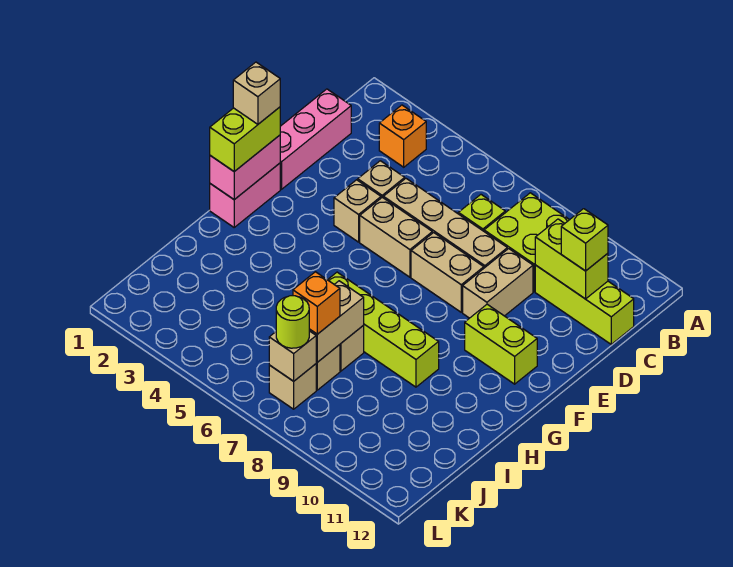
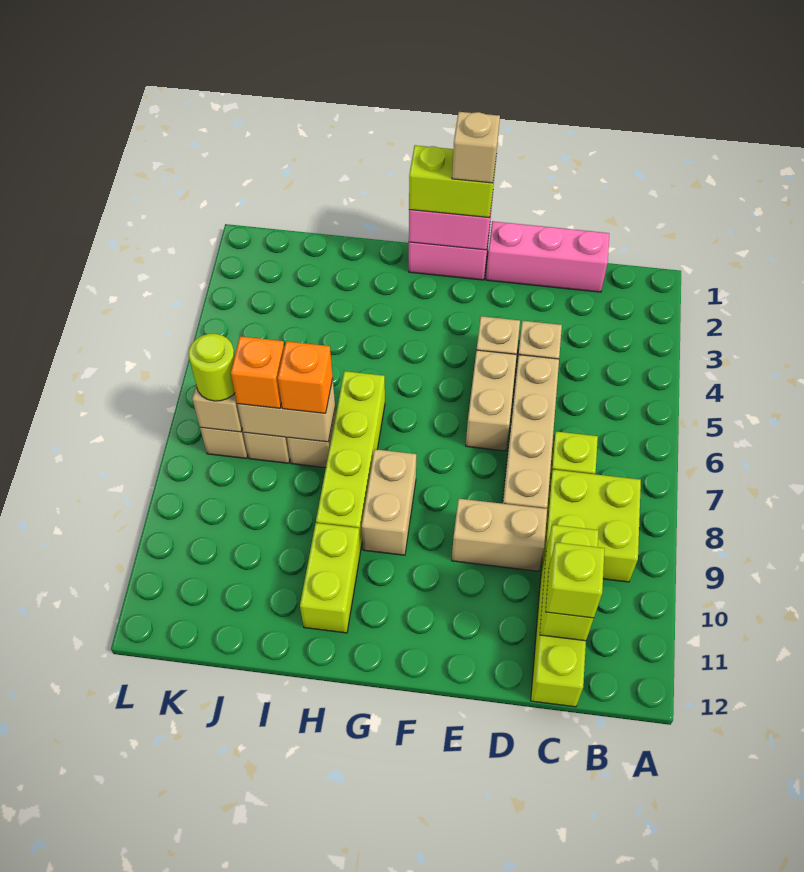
orange brick B3 level 1 -> orange brick I7 level 3
tan brick E7:E8 level 1 -> tan brick G8:G9 level 1
lime brick F10:F11 level 1 -> lime brick H10:H11 level 1

